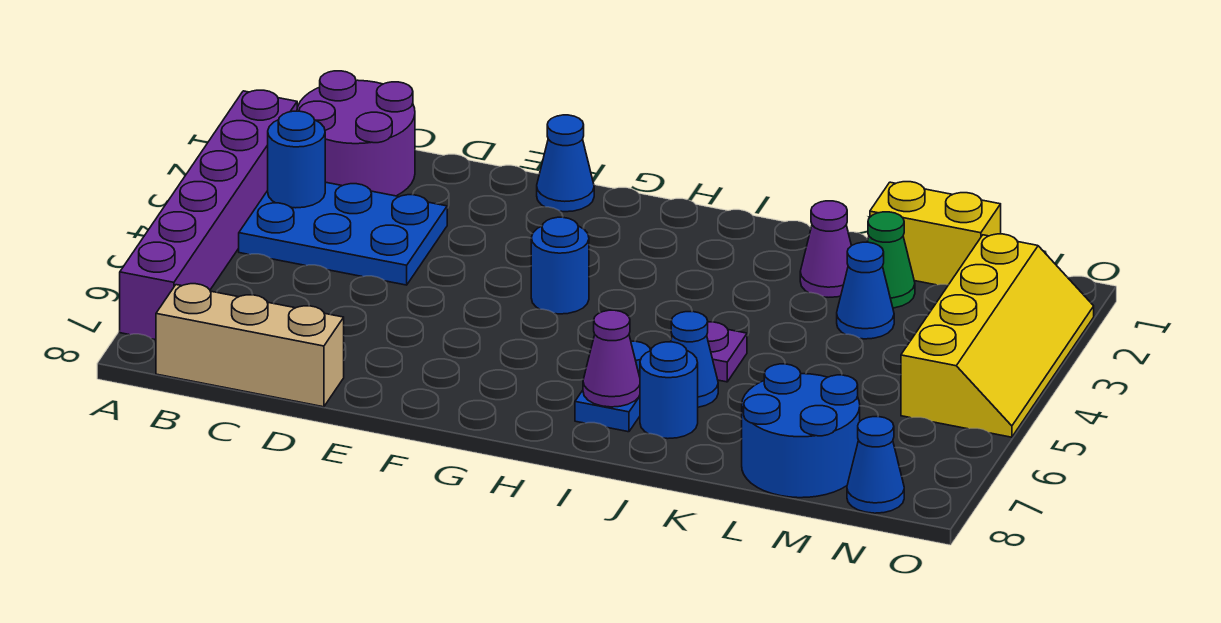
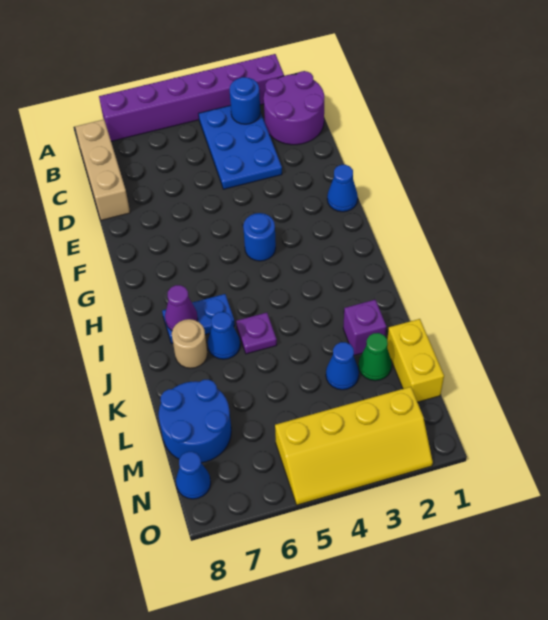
blue round brick J7 level 1 -> tan round brick J7 level 1
purple cone K2 level 1 -> purple brick K2 level 1

